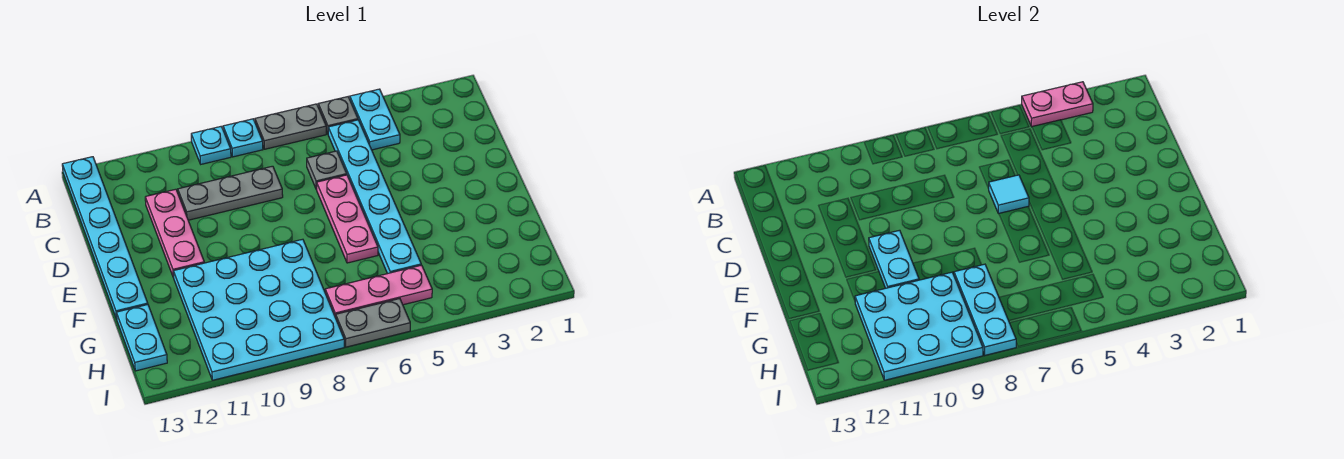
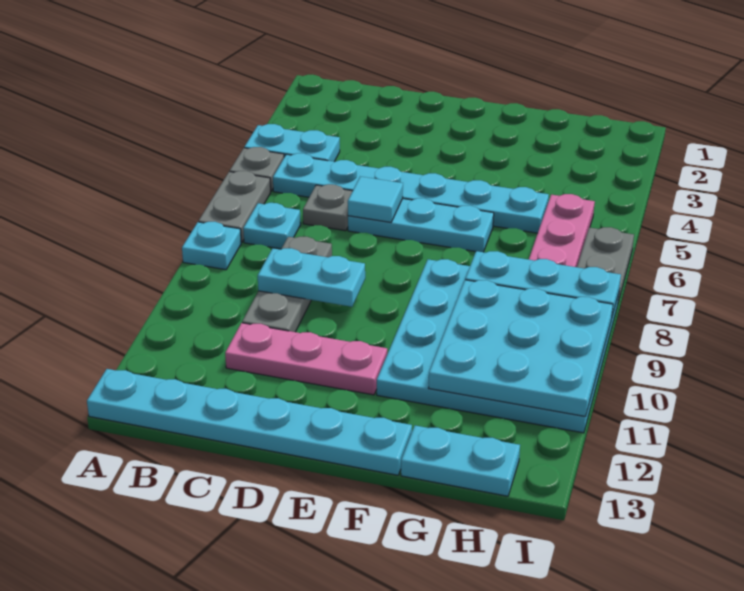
pink plate A3:A4 level 2 -> none
cyan plate A9 level 1 -> cyan plate B7 level 1
pink plate D6:F6 level 1 -> cyan plate D6:F6 level 1
cyan plate E10:F10 level 2 -> cyan plate C9:D9 level 2

